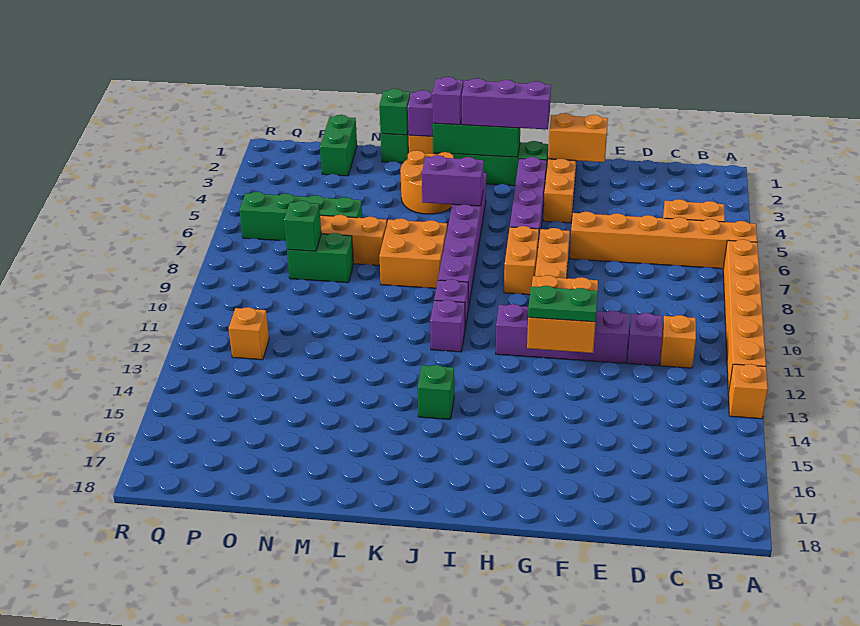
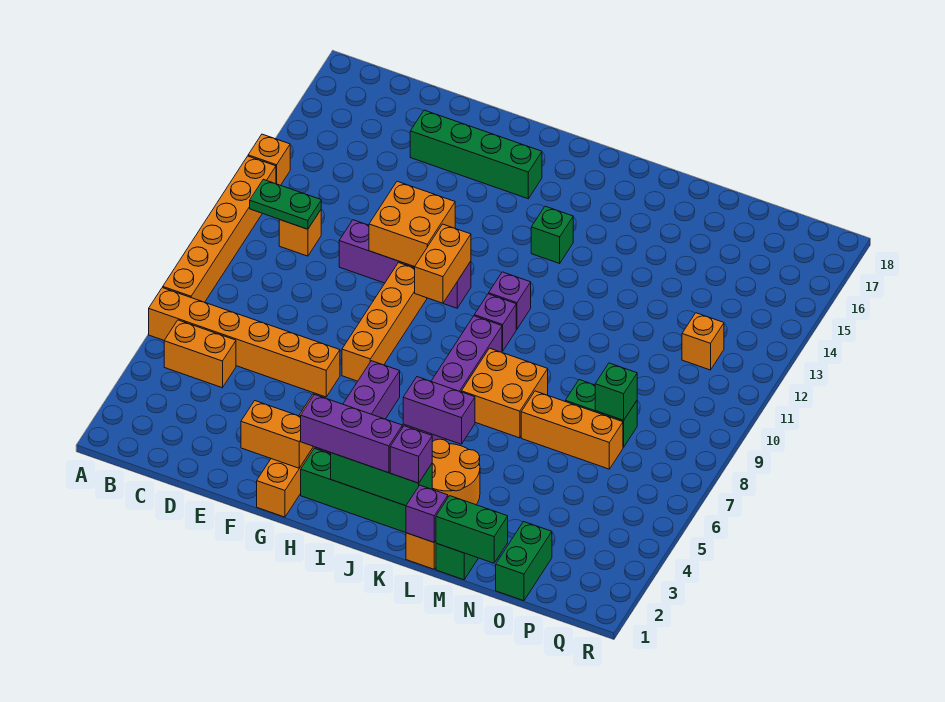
purple brick D11 level 1 -> none
green plate F12:G12 level 3 -> green plate B11:C11 level 2
orange brick H7:H8 level 1 -> orange brick H10:H11 level 2
green brick M1 level 2 -> green brick M1:N1 level 2
green brick N6:Q6 level 1 -> green brick E16:H16 level 1

